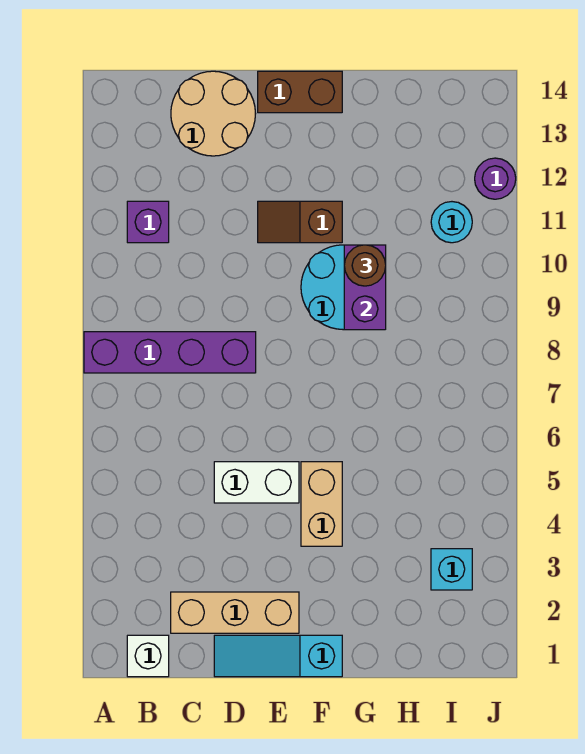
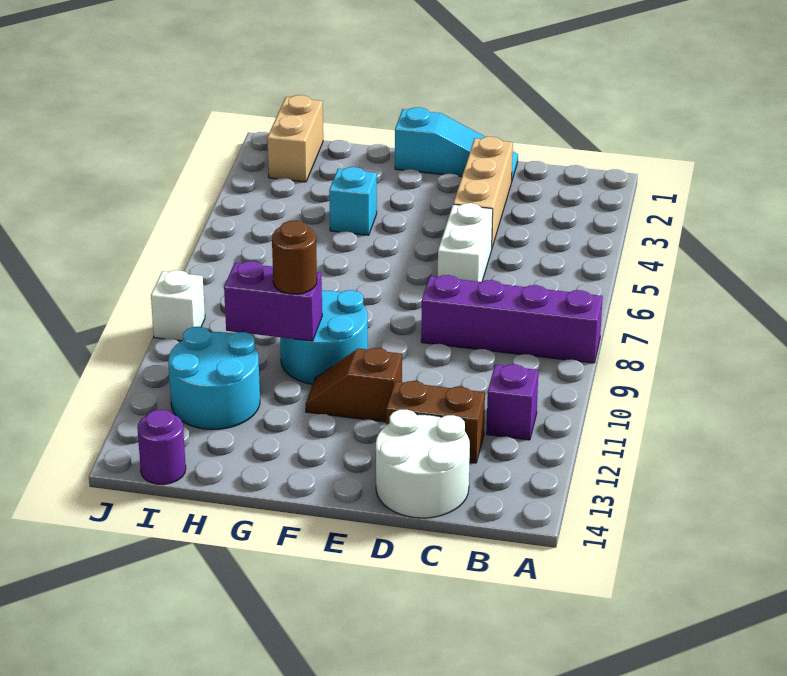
white brick B1 level 1 -> white brick J9 level 1
tan brick C2:E2 level 1 -> tan brick D2:D4 level 1
tan round brick C13:D14 level 1 -> white round brick C13:D14 level 1
white brick D5:E5 level 1 -> white brick D5:D6 level 1
brown slope E11:F11 level 1 top F -> brown slope E11:F11 level 1 top E
brown brick E14:F14 level 1 -> brown brick C12:D12 level 1
tan brick F4:F5 level 1 -> tan brick I1:I2 level 1
purple brick G9:G10 level 2 -> purple brick G10:H10 level 2
cyan brick I3 level 1 -> cyan brick G4 level 1
cyan round brick I11 level 1 -> cyan round brick H11:I12 level 1
purple round brick J12 level 1 -> purple round brick I14 level 1

